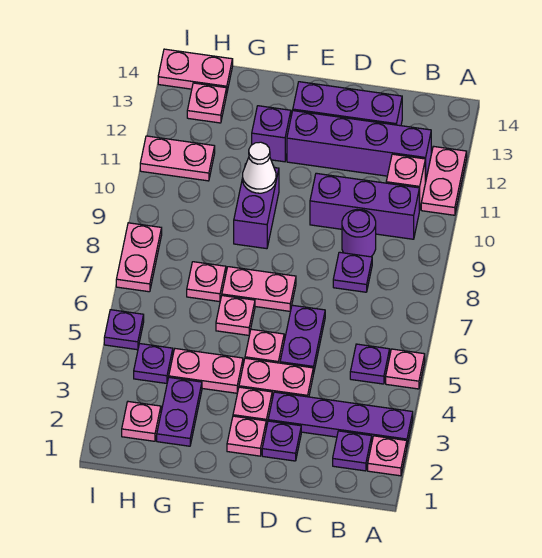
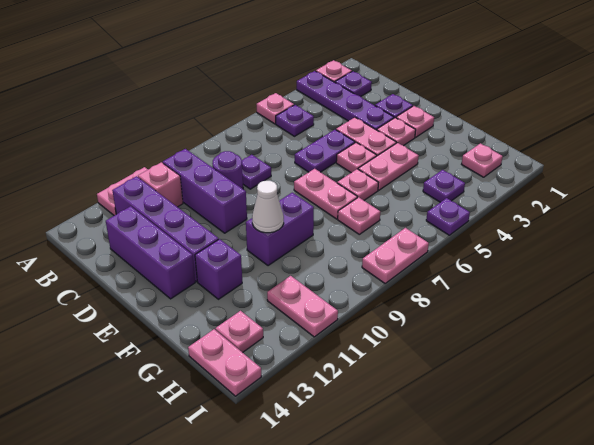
pink plate F4:G4 level 1 -> pink plate F4:F5 level 1
purple plate G2:G3 level 1 -> none

